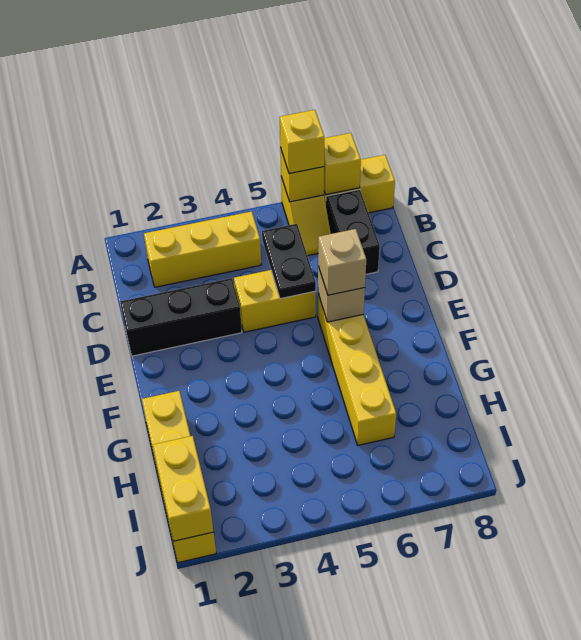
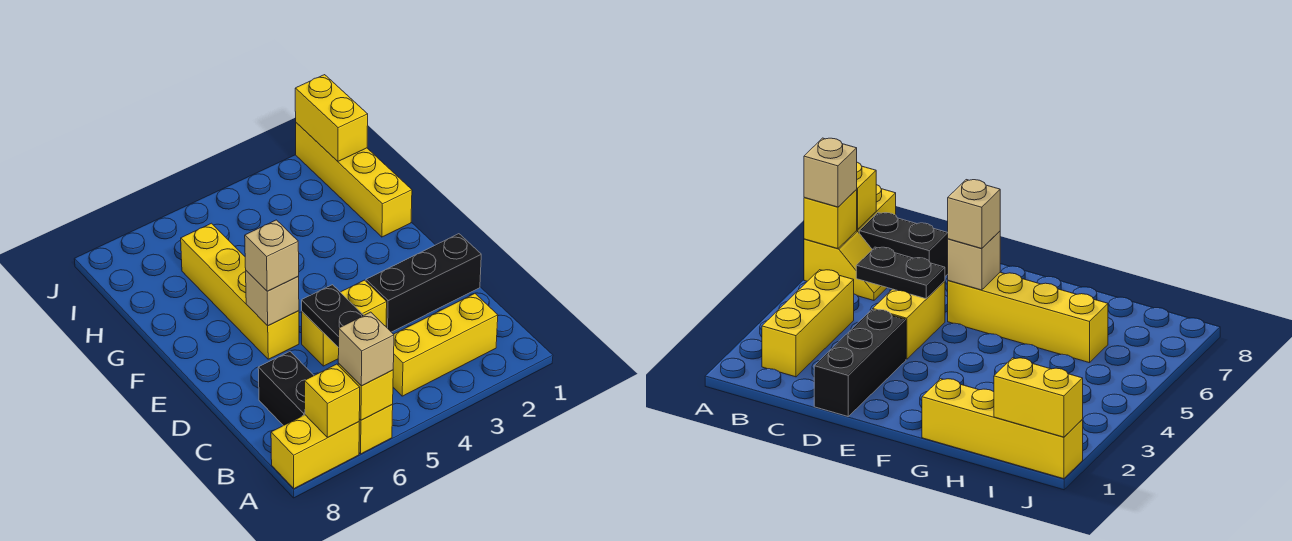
yellow brick A6 level 3 -> tan brick A6 level 3

